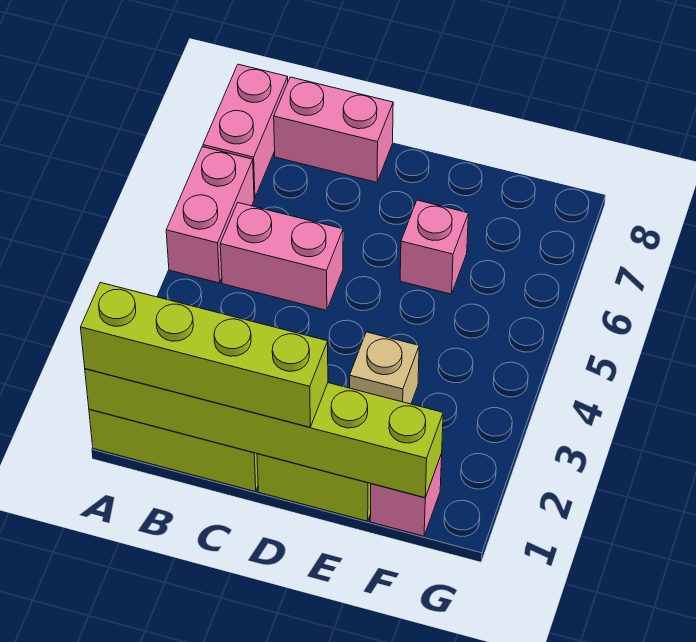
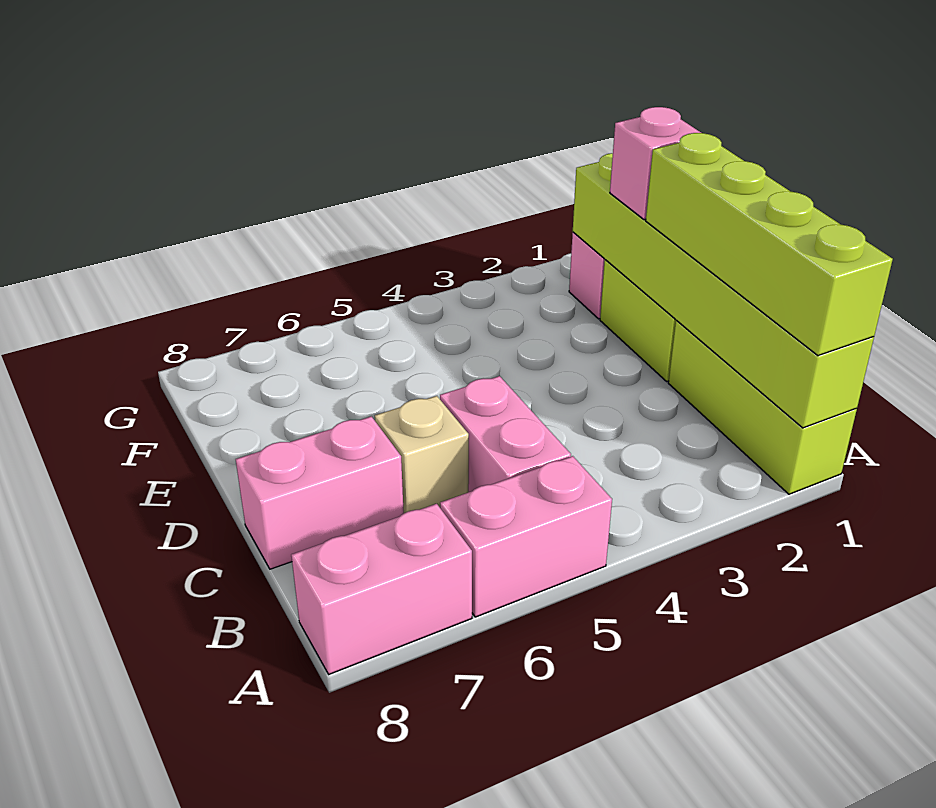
pink brick B8:C8 level 1 -> pink brick C7:C8 level 1
tan brick E3 level 1 -> tan brick C6 level 1
pink brick E6 level 1 -> pink brick E1 level 3

